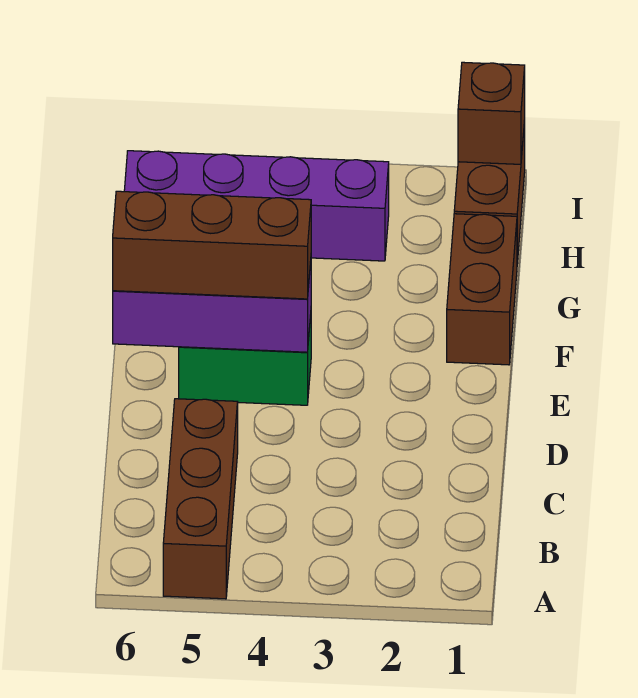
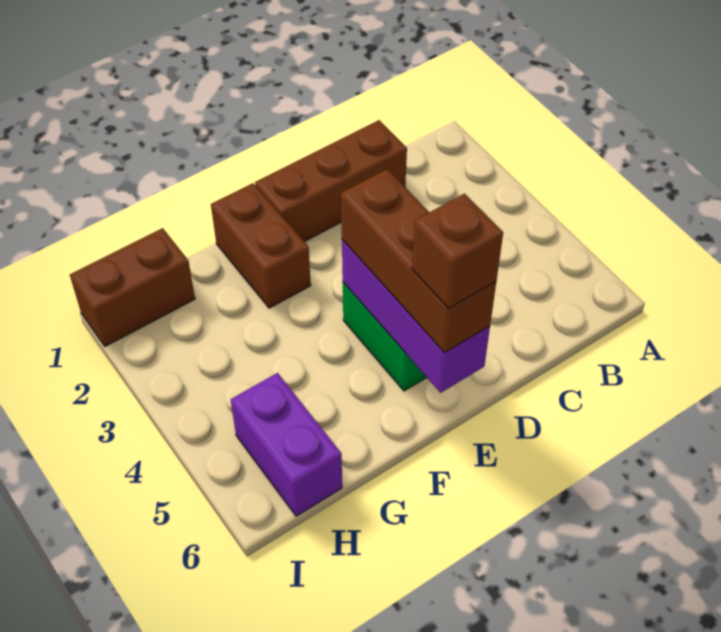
brown brick A5:C5 level 1 -> brown brick C1:E1 level 1
brown brick F1:G1 level 1 -> brown brick F1:F2 level 1
purple brick H3:H6 level 1 -> purple brick H5:H6 level 1
brown brick I1 level 2 -> brown brick E6 level 4

